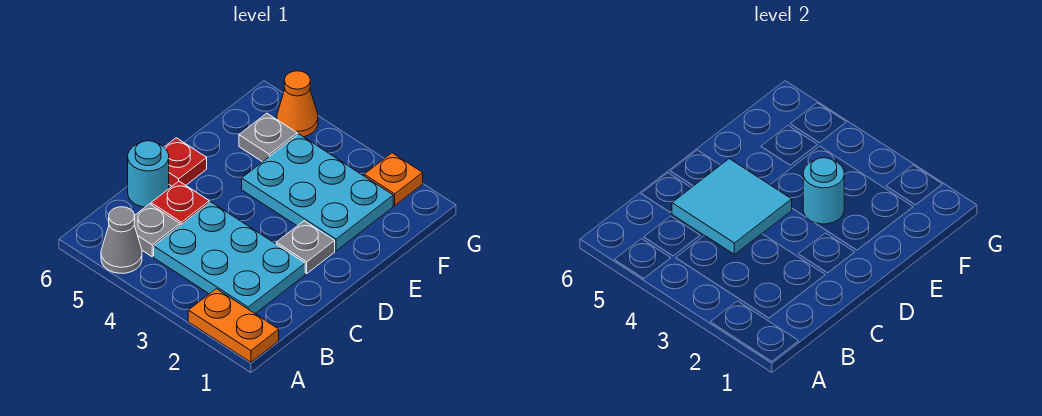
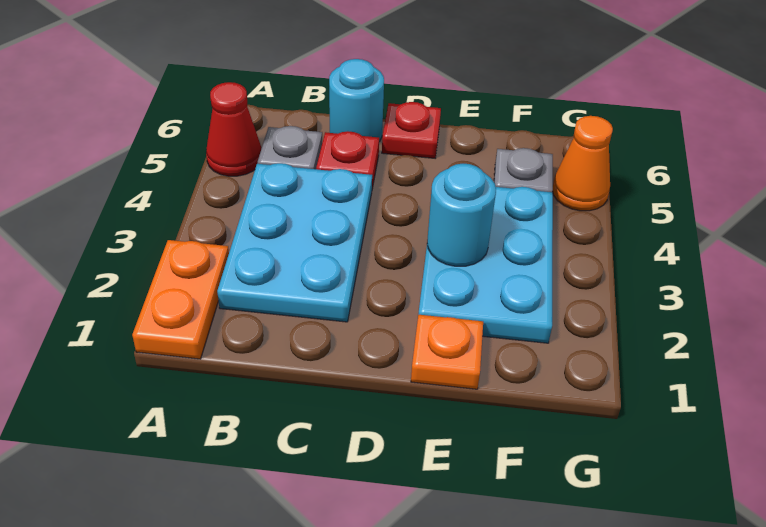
grey cone A5 level 1 -> red cone A5 level 1
cyan tile C4:D5 level 2 -> none
grey plate D2 level 1 -> none
orange plate G2 level 1 -> orange plate E1 level 1

